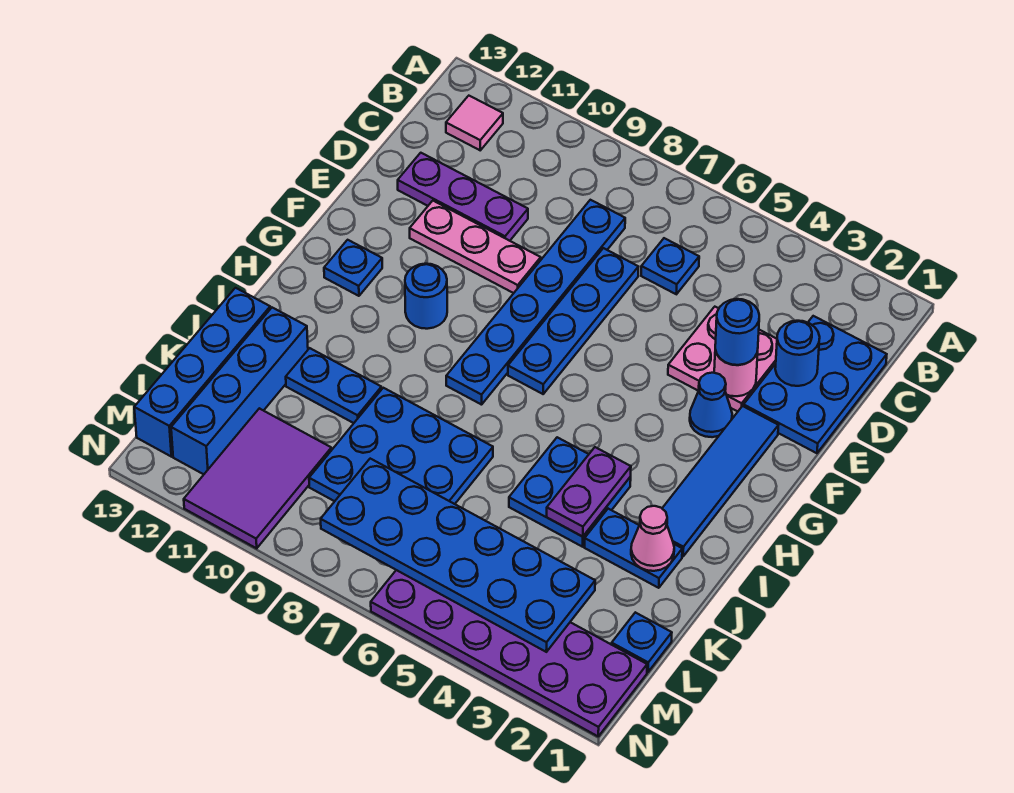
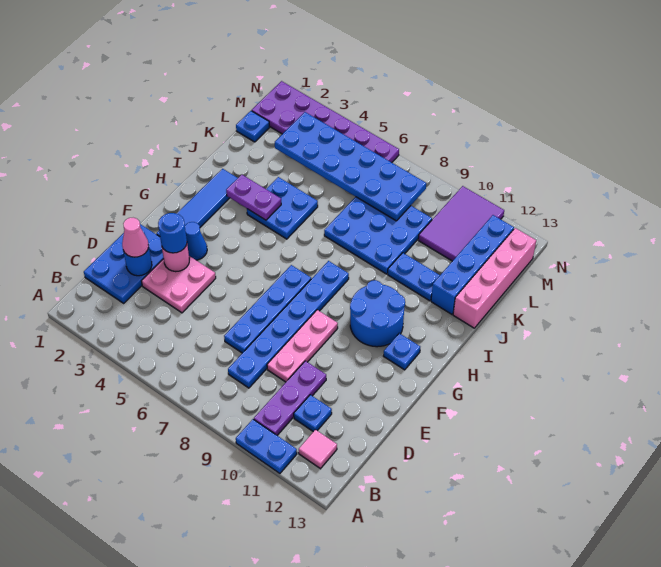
blue plate C6 level 1 -> blue plate C11 level 1
purple plate D10:D12 level 1 -> purple plate B10:D10 level 1
pink plate E9:E11 level 1 -> pink plate D9:F9 level 1
blue round brick G10 level 1 -> blue round brick G10:H11 level 1
purple plate I4:J4 level 2 -> purple plate I3:I4 level 2
blue plate J2:J3 level 1 -> blue plate A10:A11 level 1
pink cone J2 level 2 -> pink cone D2 level 3
blue brick J13:M13 level 1 -> pink brick J13:M13 level 1

